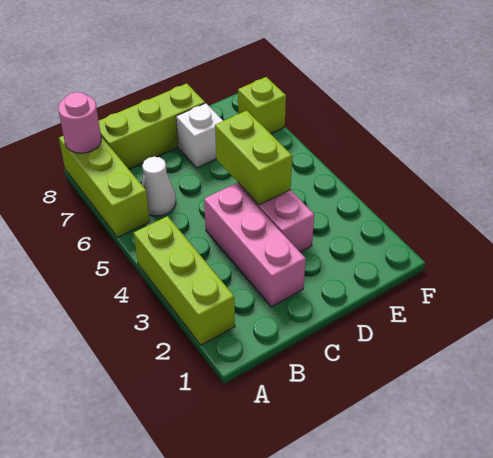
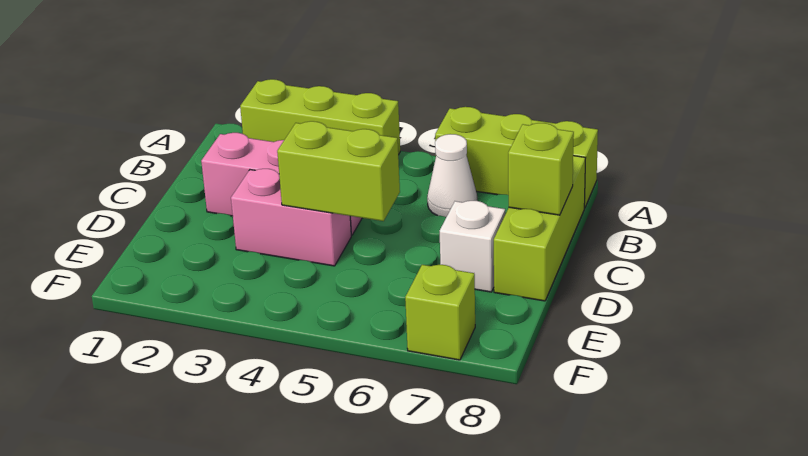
pink round brick A8 level 2 -> none
none -> lime brick C8 level 2

